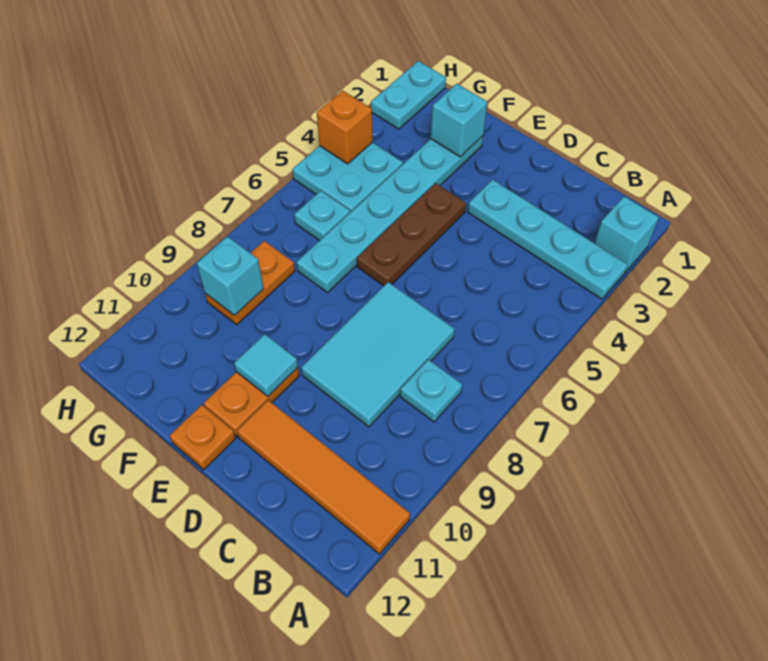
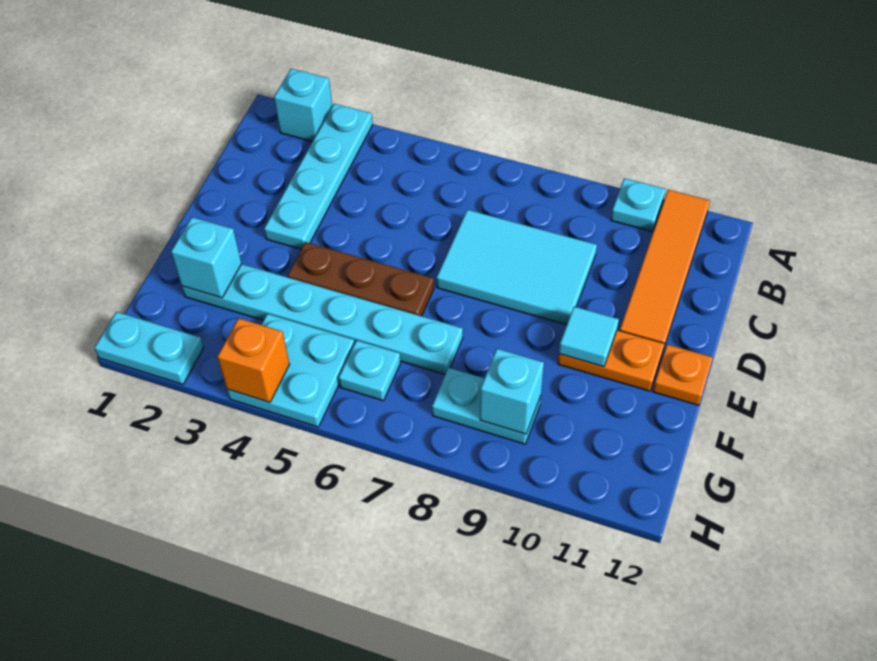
cyan plate B8 level 1 -> cyan plate A10 level 1
orange plate G8:G9 level 1 -> cyan plate G8:G9 level 1

